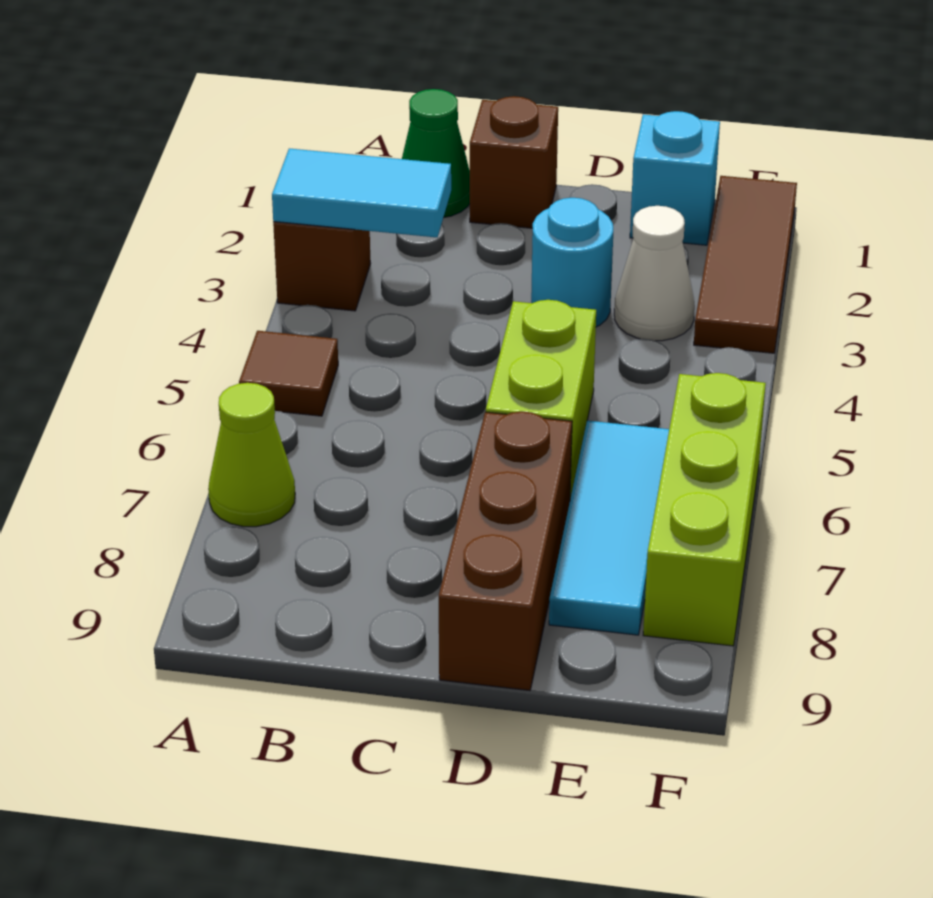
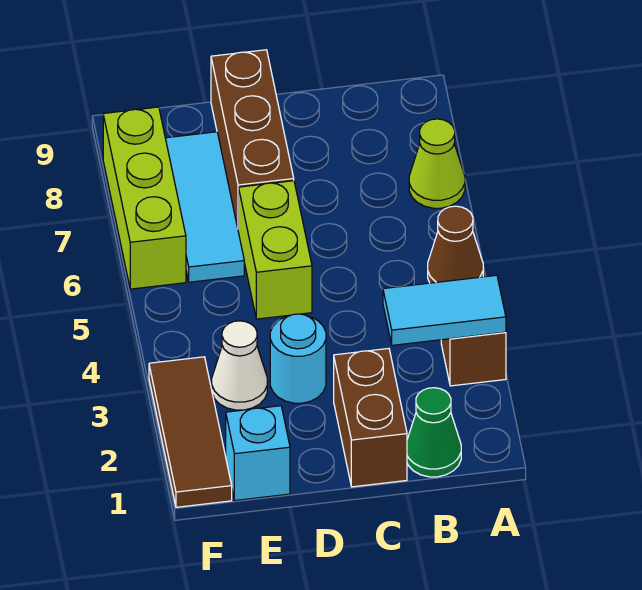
brown tile A5 level 1 -> brown cone A5 level 1
brown brick C1 level 1 -> brown brick C1:C2 level 1

